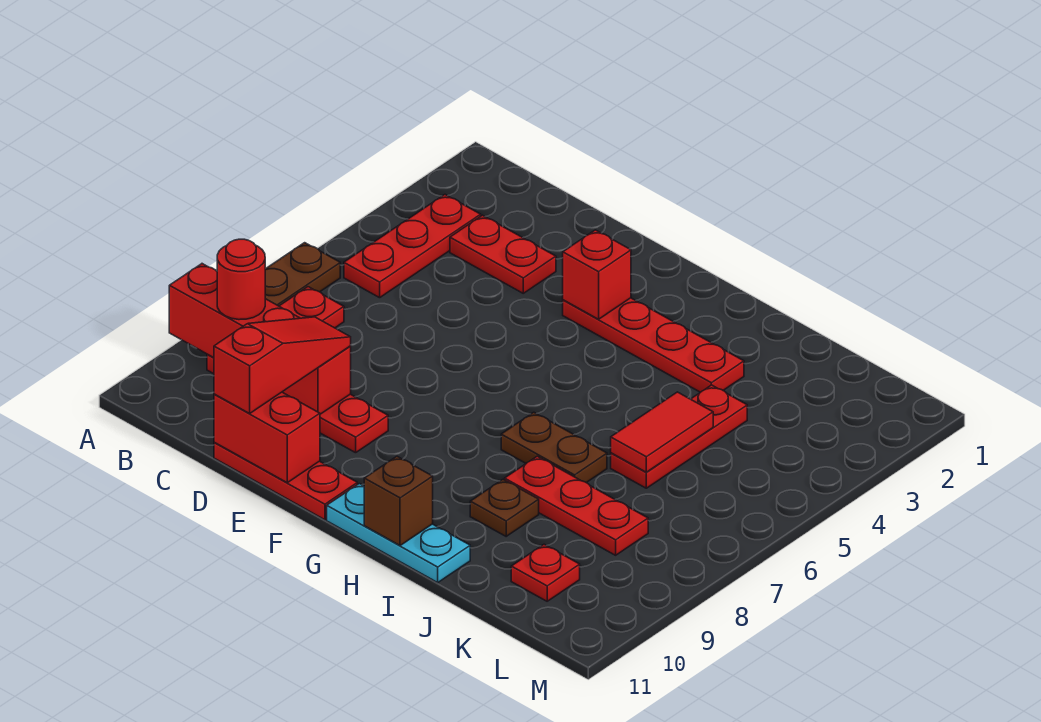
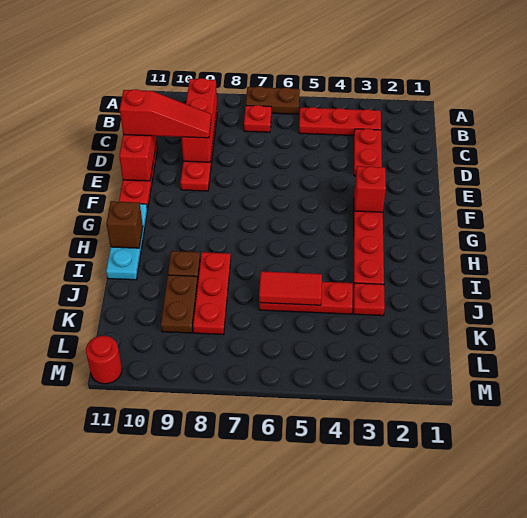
red brick A9:D9 level 2 -> red brick B9:D9 level 2
red round brick B9 level 3 -> red round brick M11 level 1
brown plate H7:I7 level 1 -> brown plate J9:K9 level 1
red plate K10 level 1 -> red plate J3 level 1

